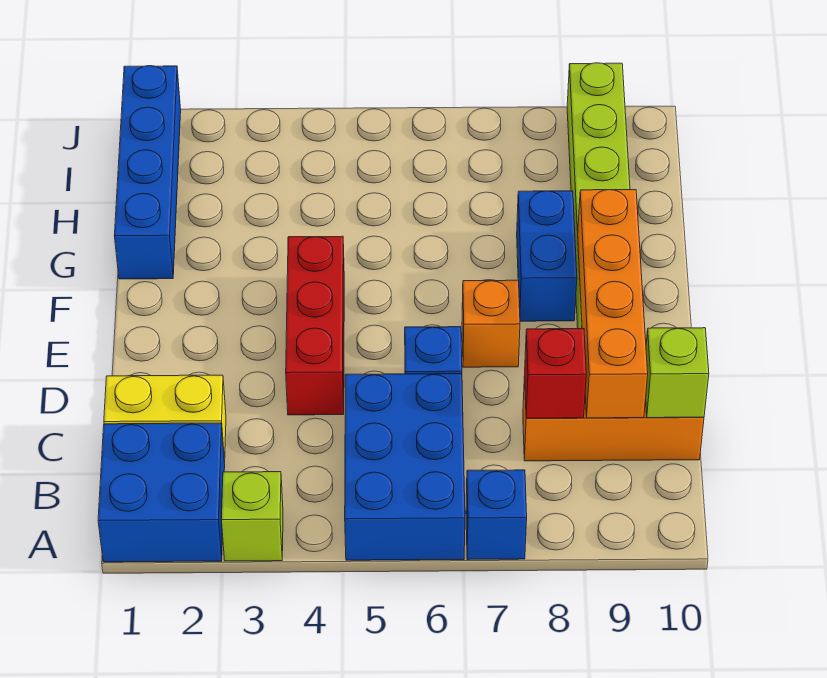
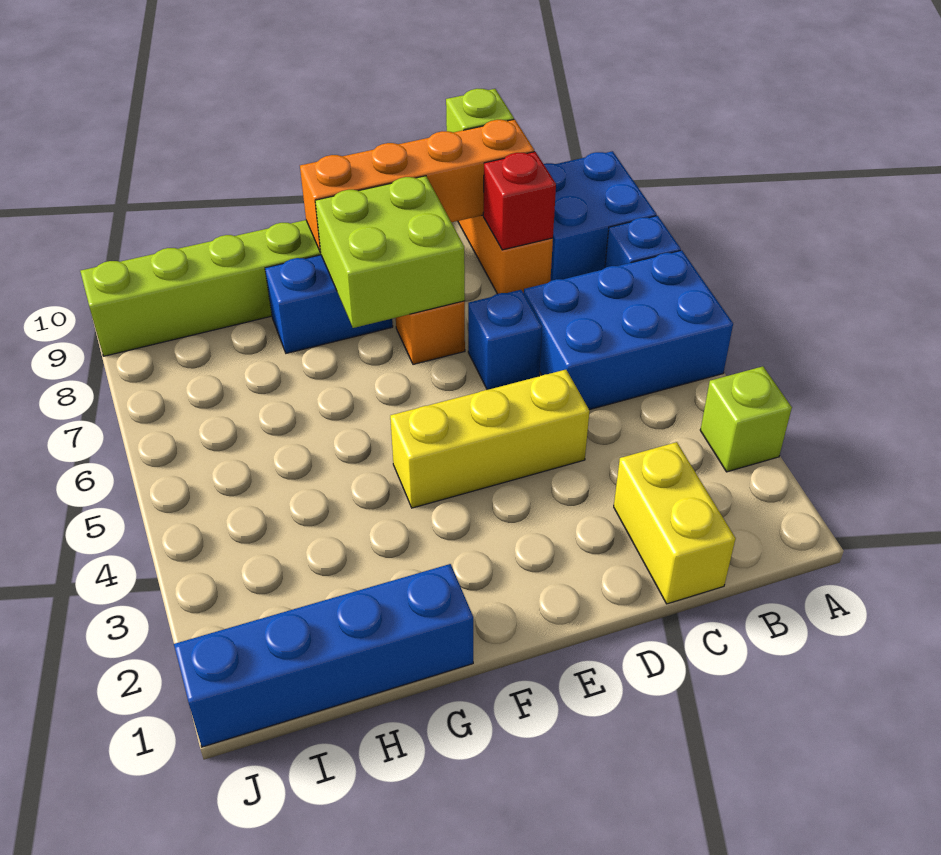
blue brick A1:B2 level 1 -> blue brick A8:B9 level 1
red brick D4:F4 level 1 -> yellow brick D4:F4 level 1
none -> lime brick E7:F8 level 2

